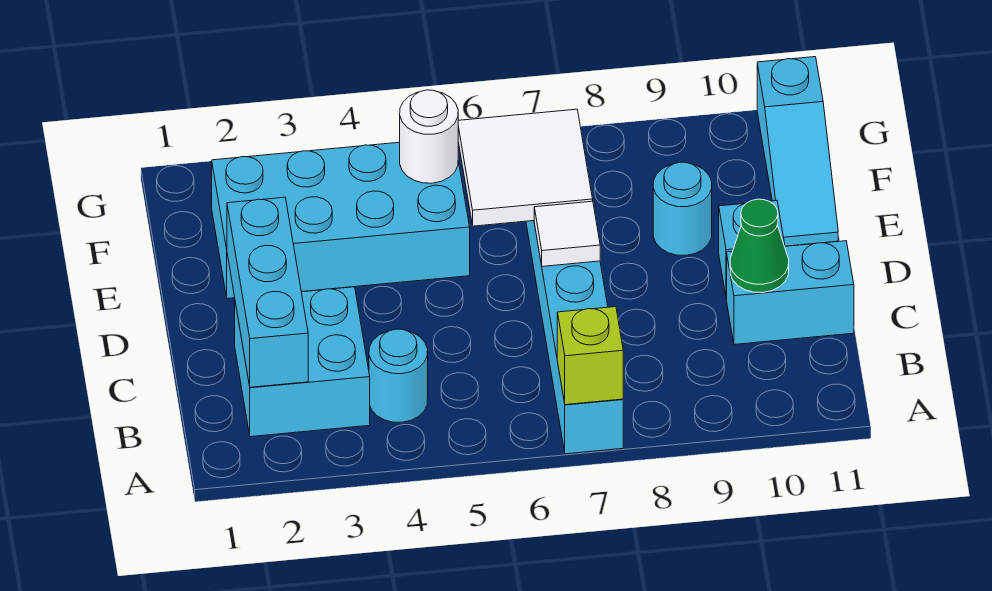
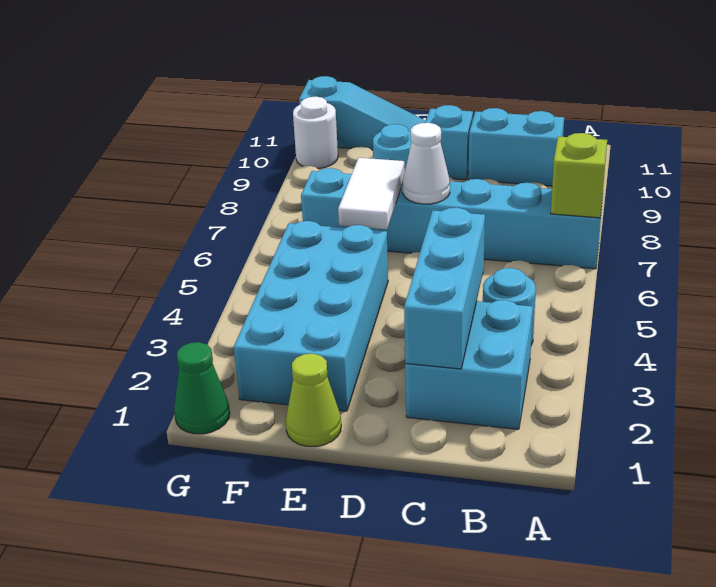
cyan brick B2:D2 level 2 -> cyan brick C2:C4 level 2
cyan brick C10:C11 level 1 -> cyan brick B10:C10 level 1
green cone C10 level 2 -> green cone G1 level 1
white tile D7 level 2 -> white cone D7 level 2
none -> lime cone E1 level 1
white tile E6:F7 level 2 -> white tile E6:E7 level 2
white round brick F5 level 2 -> white round brick G10 level 1

